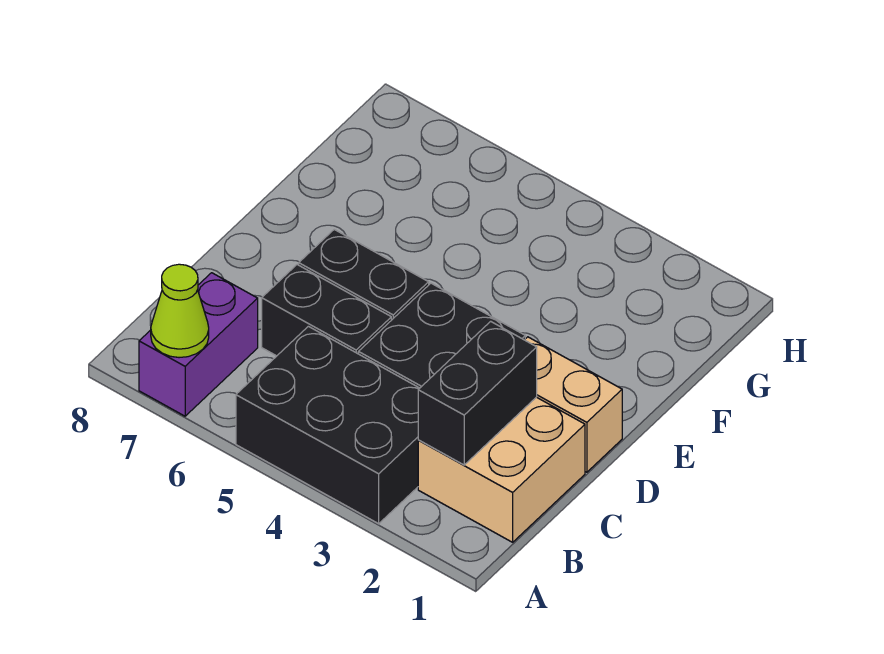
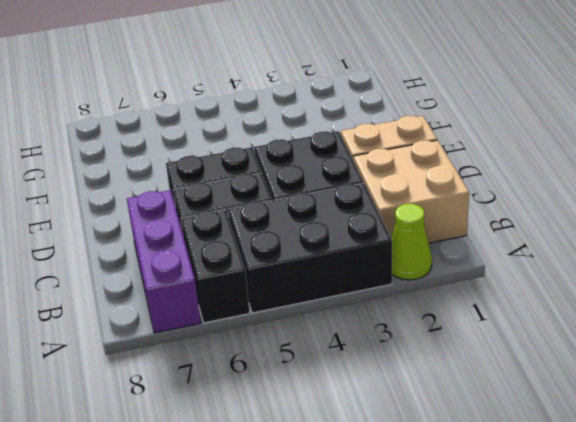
purple brick A7:B7 level 1 -> purple brick A7:C7 level 1
lime cone A7 level 2 -> lime cone A2 level 1
black brick B2:C2 level 2 -> black brick A6:B6 level 1

